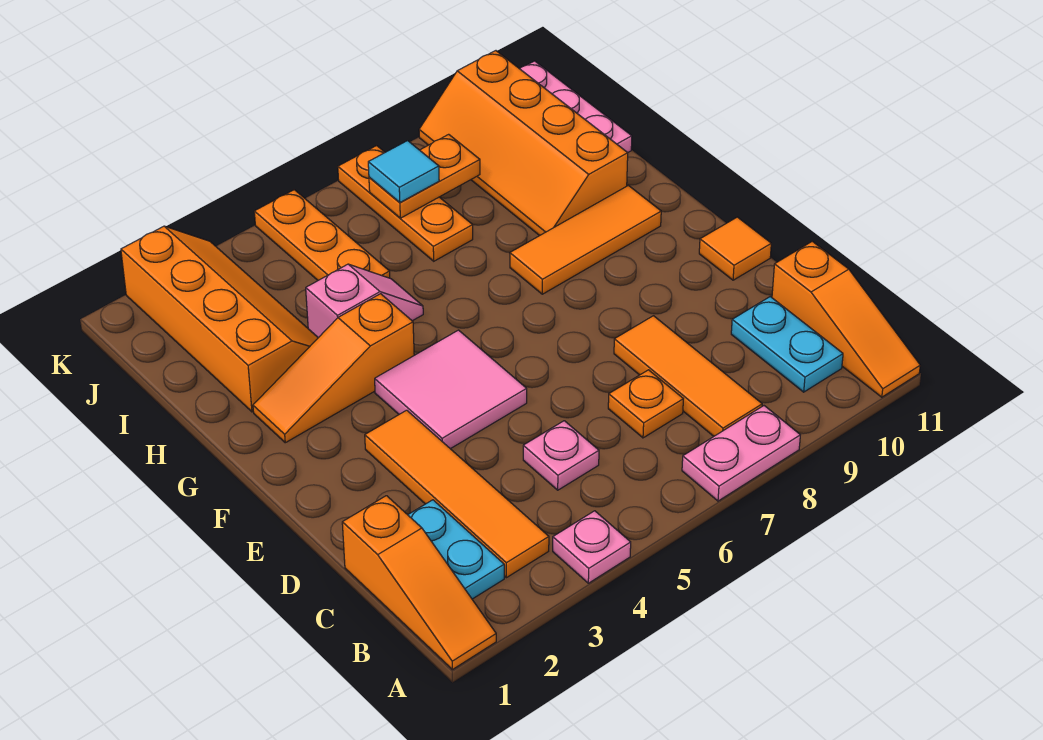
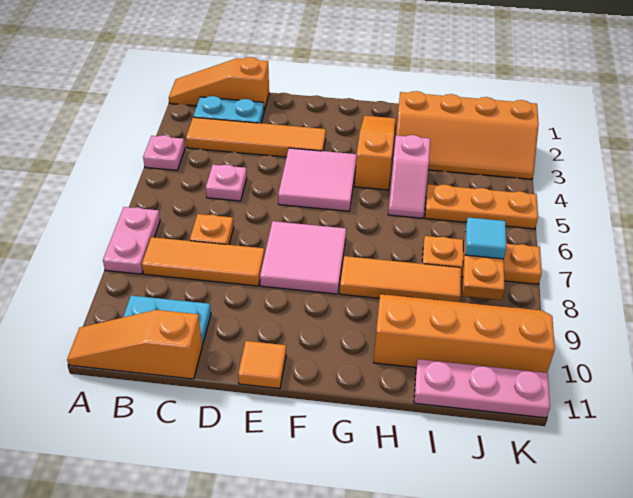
none -> pink tile E7:F8 level 1
orange tile G8:G10 level 1 -> orange tile G8:I8 level 1

